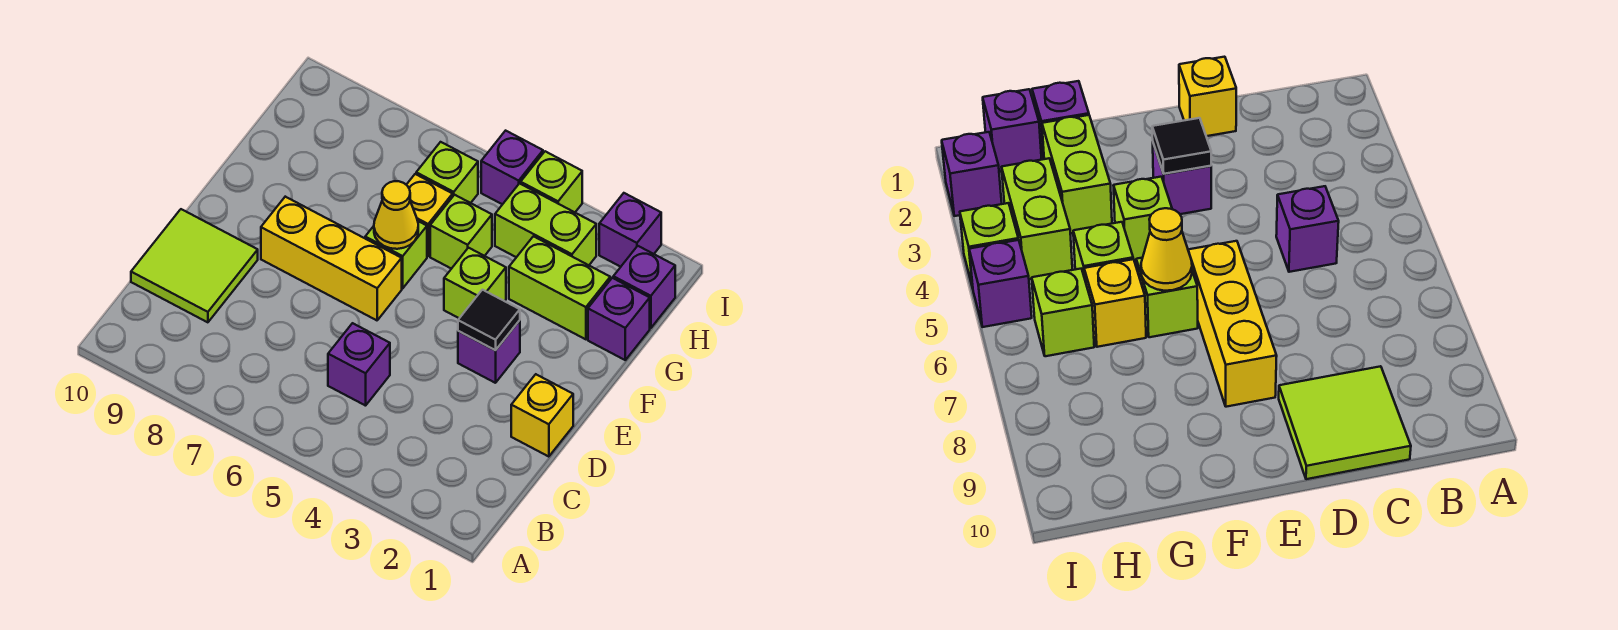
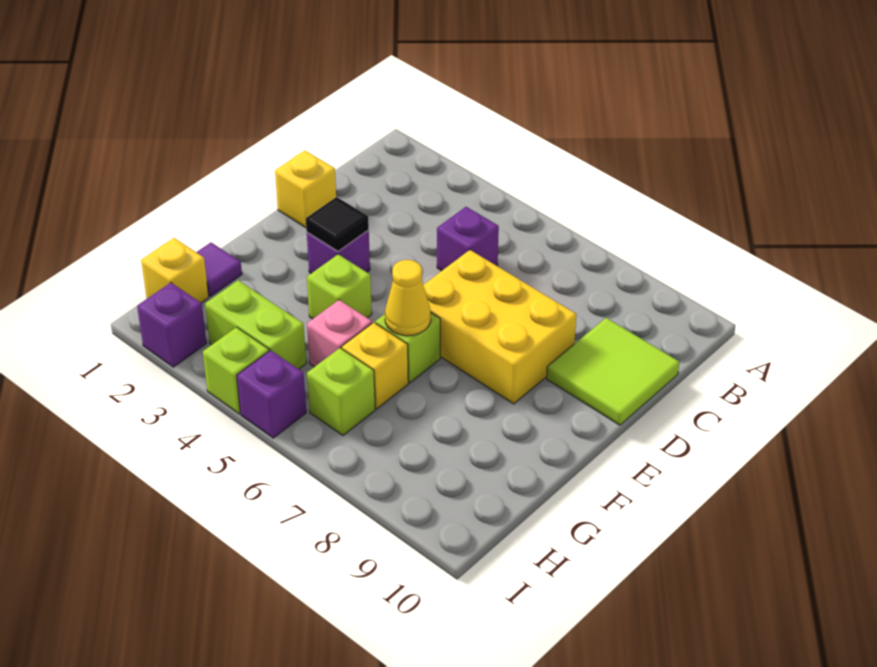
yellow brick E6:E8 level 1 -> yellow brick D6:E8 level 1
purple brick G1 level 1 -> purple tile G1 level 1
lime brick G2:G3 level 1 -> none
lime brick G5 level 1 -> pink brick G5 level 1
purple brick H1 level 1 -> yellow brick H1 level 1

